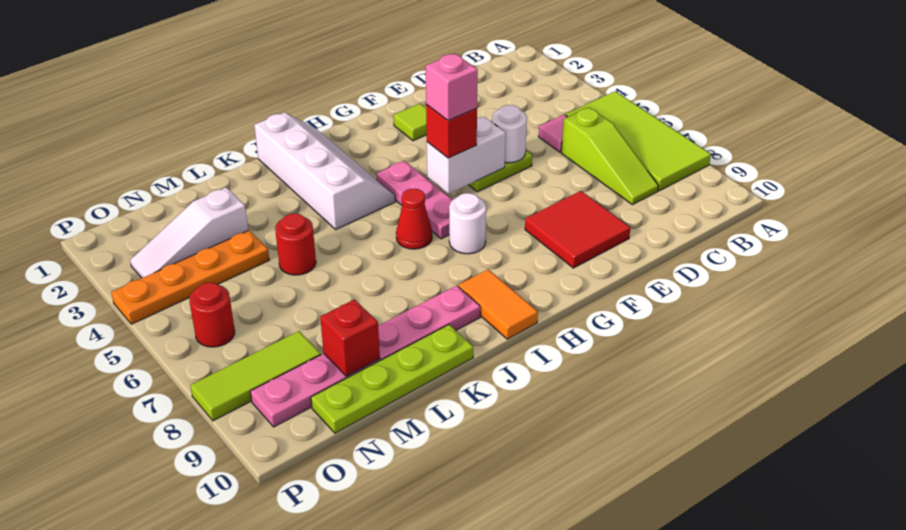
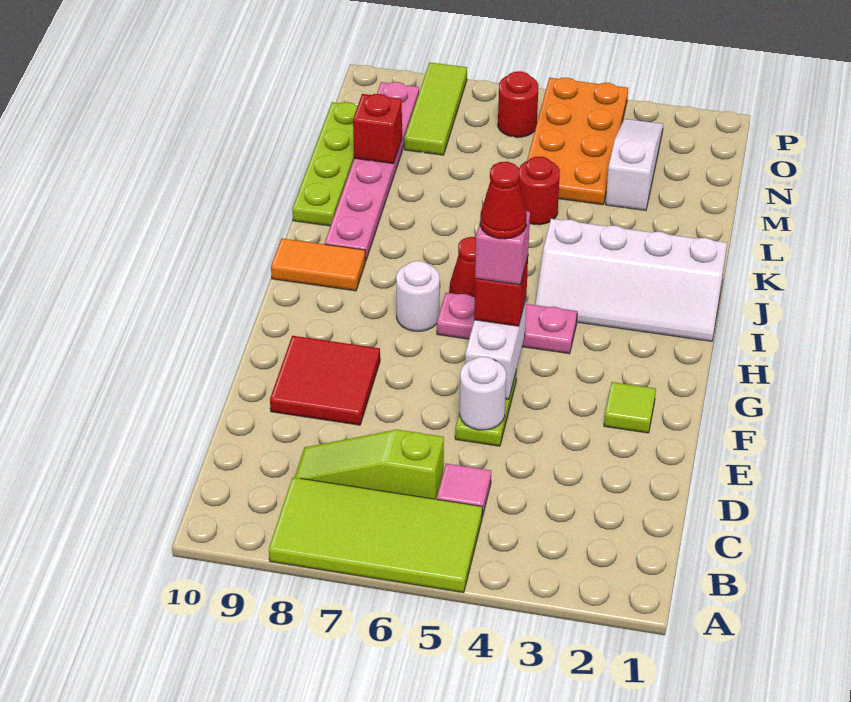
none -> red cone G5 level 5
orange plate M4:P4 level 1 -> orange plate M4:P5 level 1

